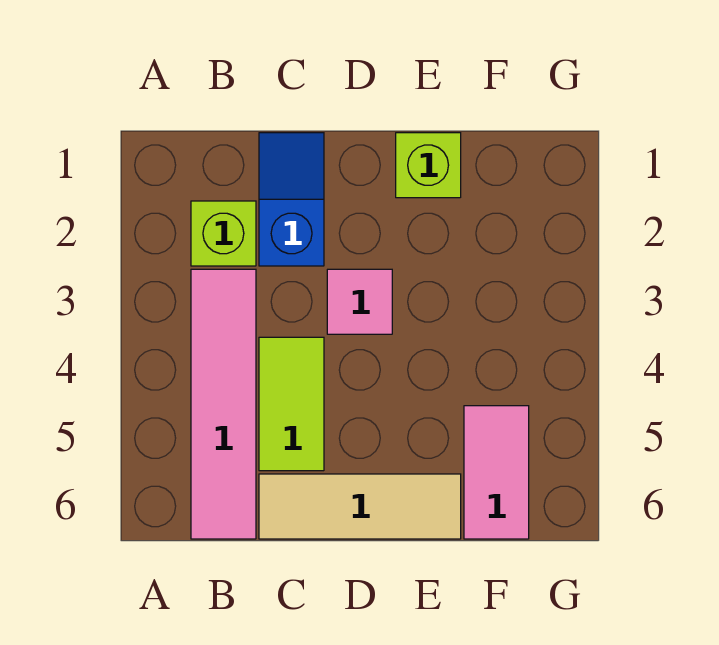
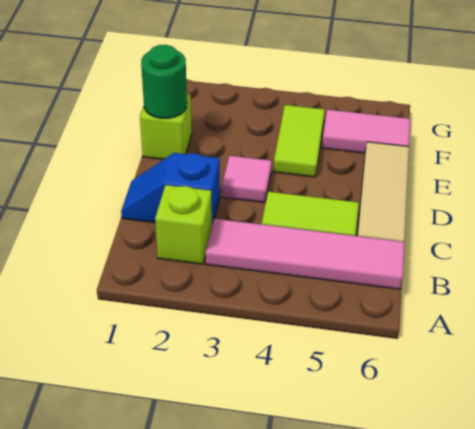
none -> green round brick E1 level 2
none -> lime tile E4:F4 level 1

